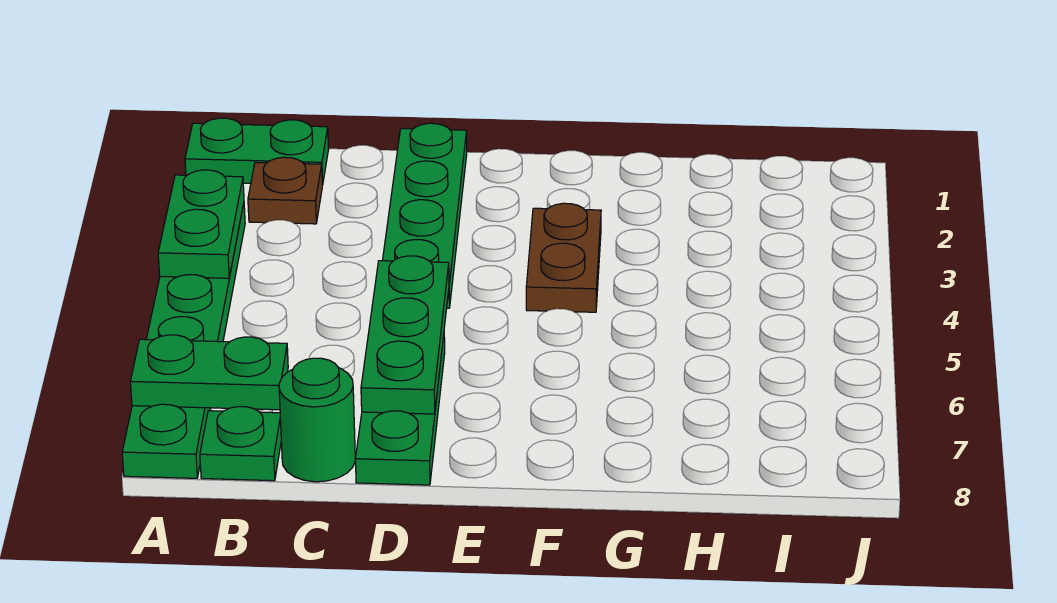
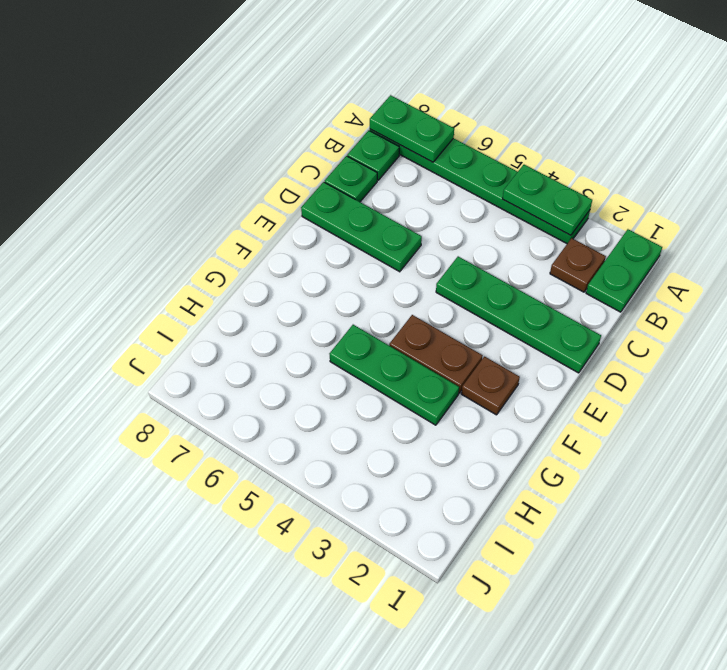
green plate A7:B7 level 2 -> green plate A7:A8 level 2
green round brick C8 level 1 -> green plate C8 level 1
green plate D5:D7 level 2 -> green plate G3:G5 level 1
none -> brown plate F2 level 1

